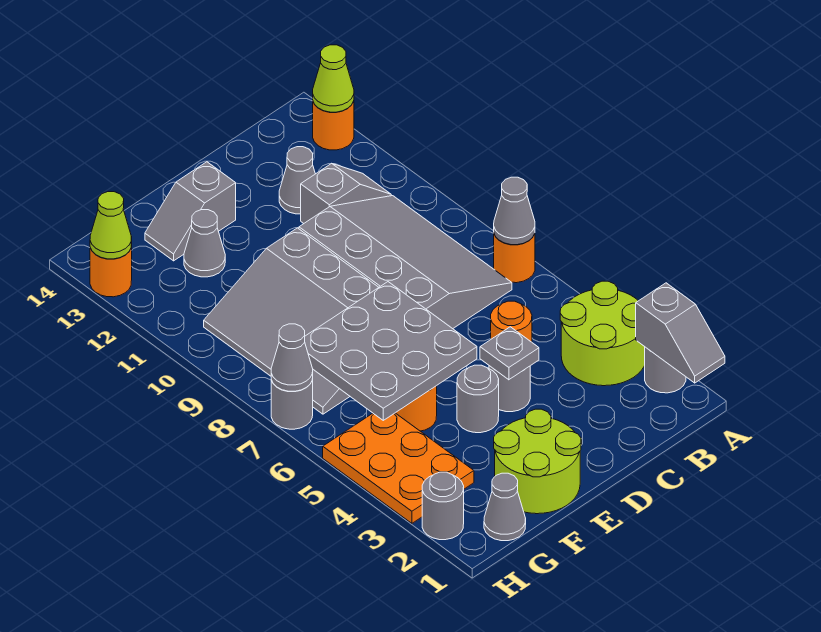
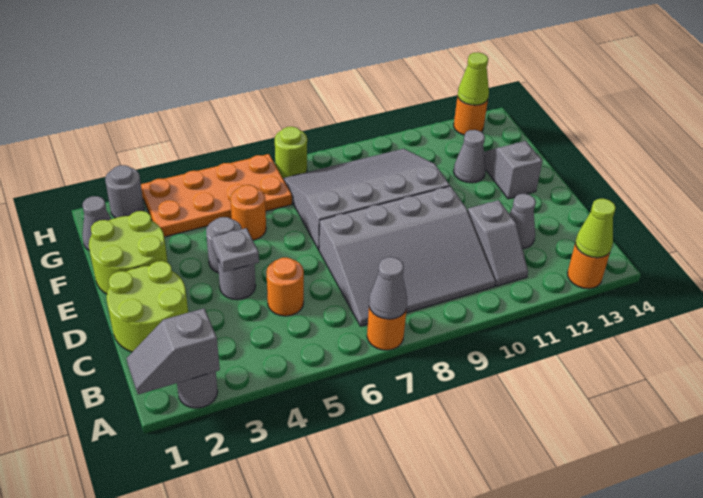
lime round brick A3:B4 level 1 -> lime round brick C1:D2 level 1
grey plate E5:G7 level 2 -> none
orange plate G3:H5 level 1 -> orange plate G3:H6 level 1
grey round brick H7 level 1 -> lime round brick H7 level 1
grey cone H7 level 2 -> none

